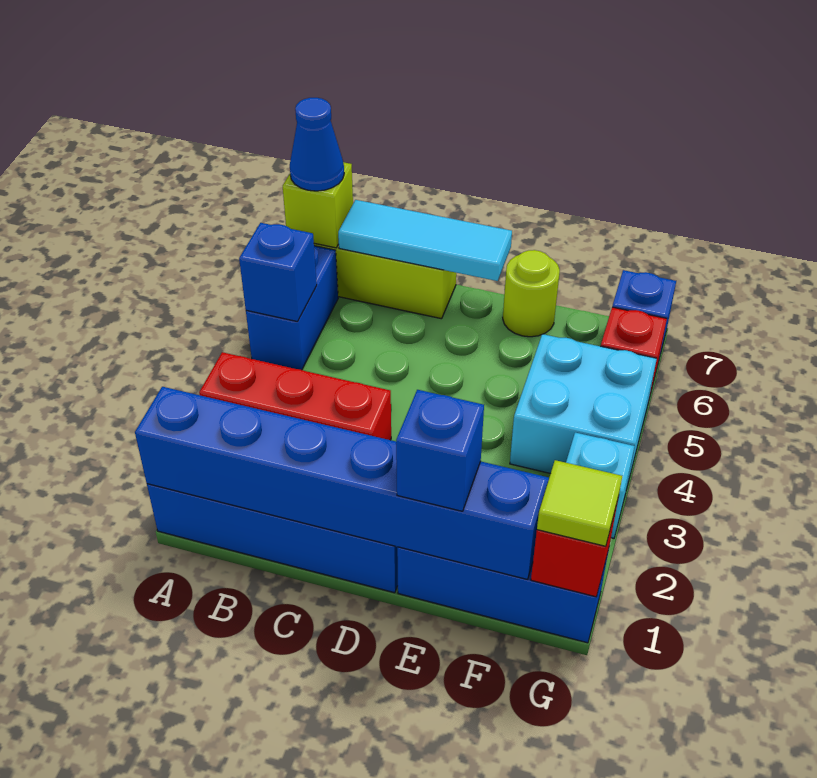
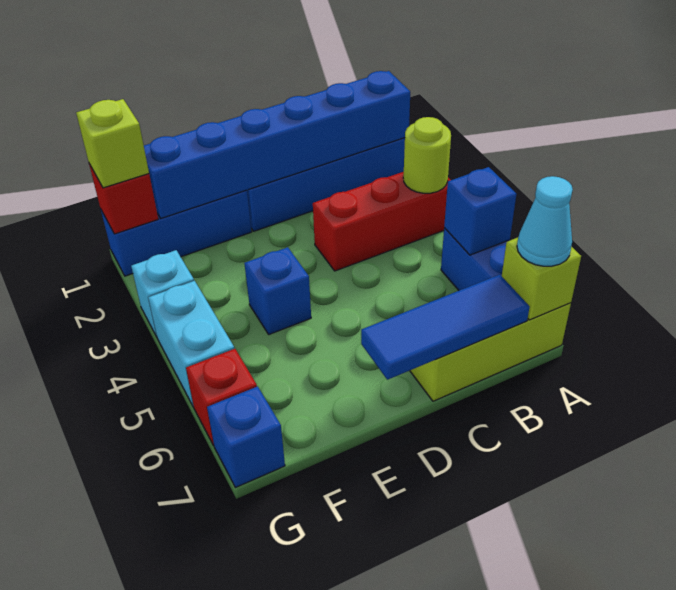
blue cone A7 level 3 -> cyan cone A7 level 3
cyan tile B7:D7 level 2 -> blue tile B7:D7 level 2
blue brick E1 level 3 -> blue brick E4 level 1
lime round brick E7 level 1 -> lime round brick A3 level 2
cyan brick F4:G5 level 1 -> cyan brick G4:G5 level 1
lime tile G1 level 3 -> lime brick G1 level 3

